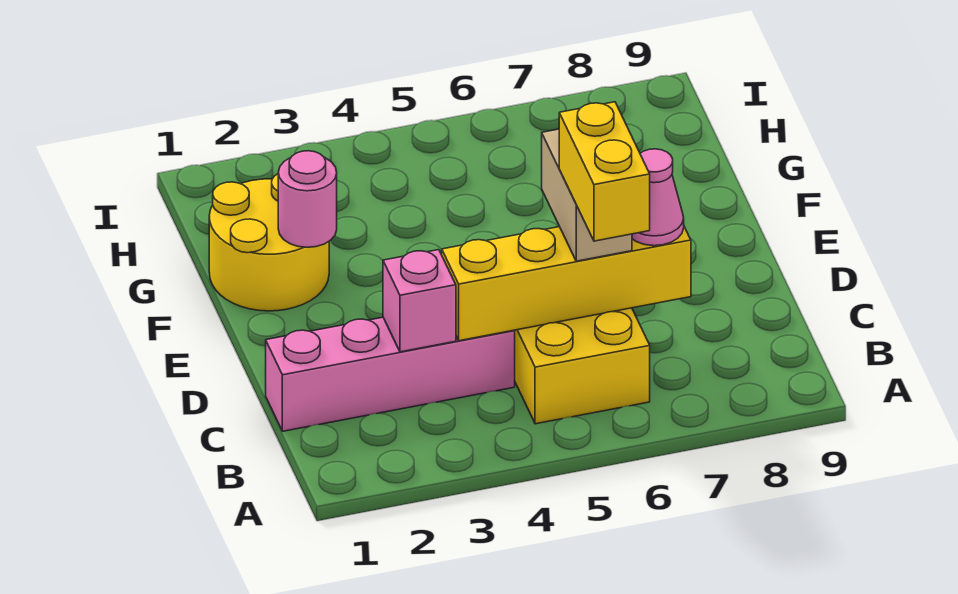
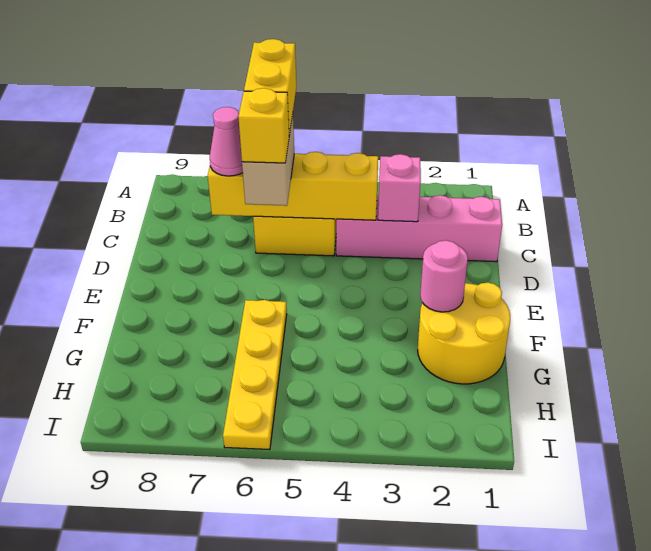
none -> yellow brick D6 level 4
none -> yellow plate F6:I6 level 1

